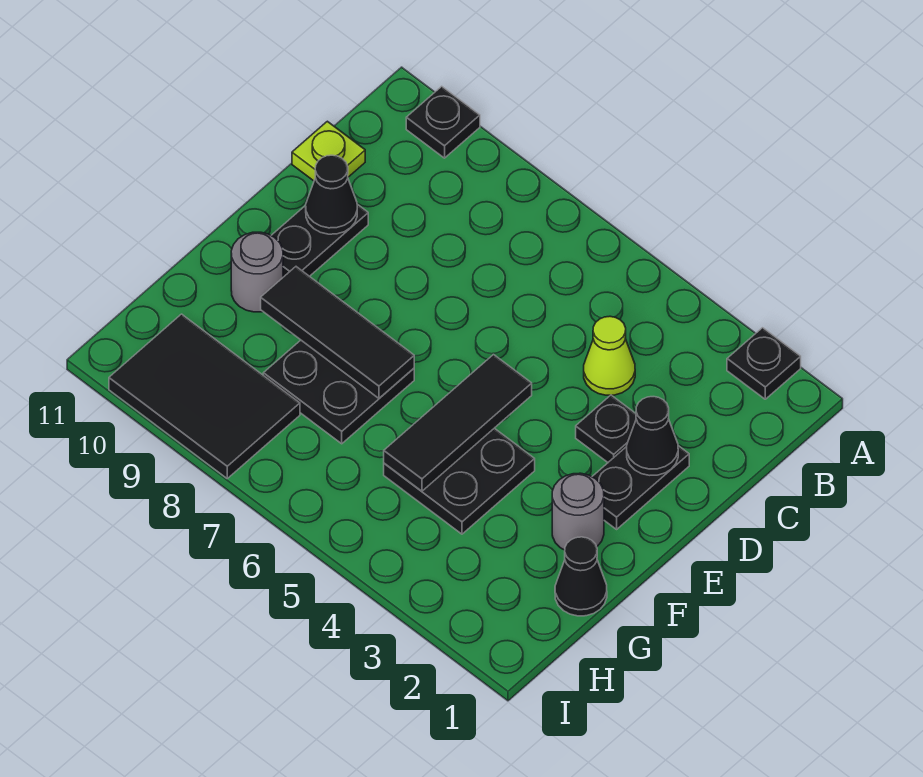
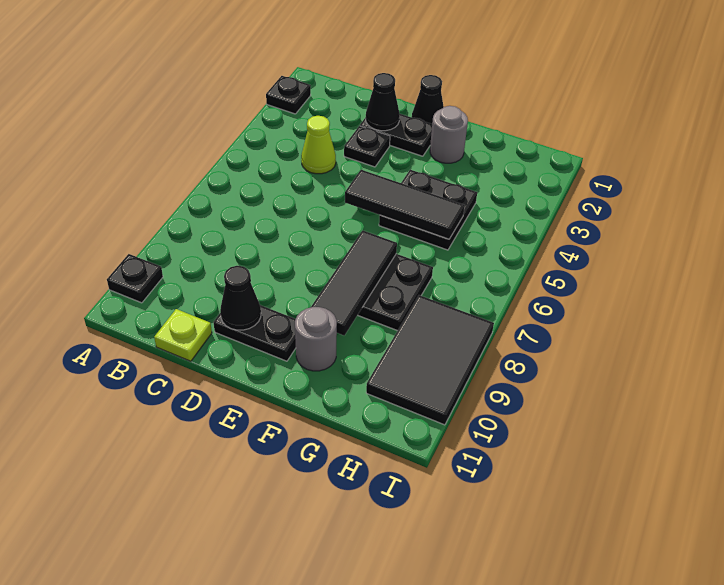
black cone G1 level 1 -> black cone E1 level 1

